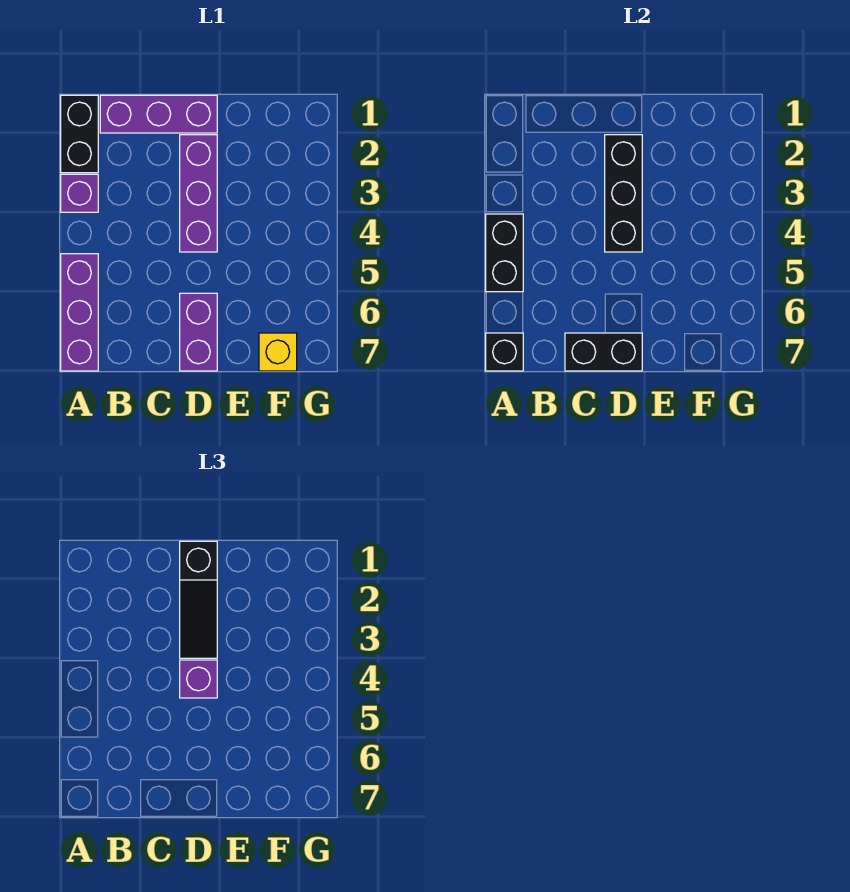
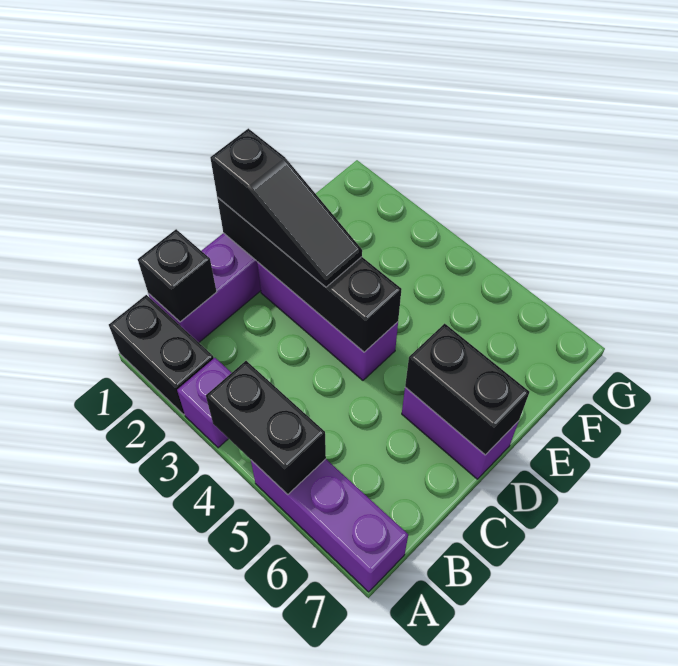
black brick A7 level 2 -> black brick B1 level 2
black brick C7:D7 level 2 -> black brick D6:D7 level 2
black brick D2:D4 level 2 -> black brick D1:D4 level 2
purple brick D4 level 3 -> none
yellow brick F7 level 1 -> none

